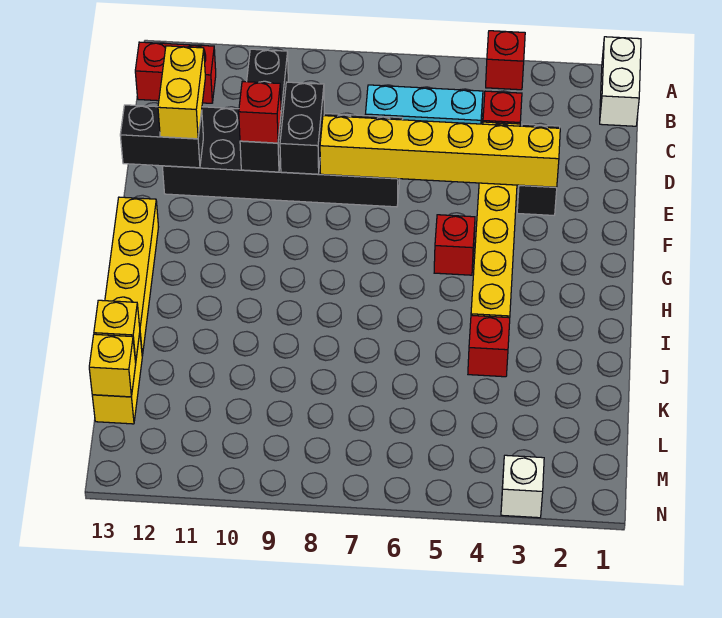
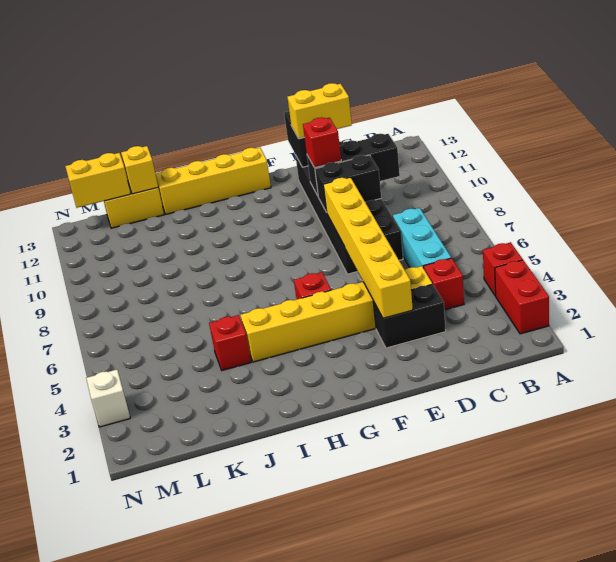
white brick A1:B1 level 1 -> none
red brick B12:B13 level 1 -> red brick A2:A3 level 1
yellow brick L13 level 2 -> yellow brick L13:M13 level 2

